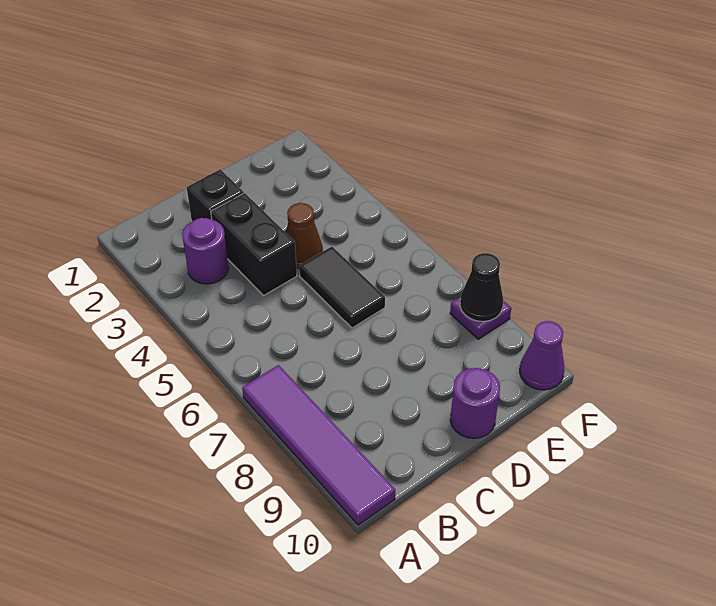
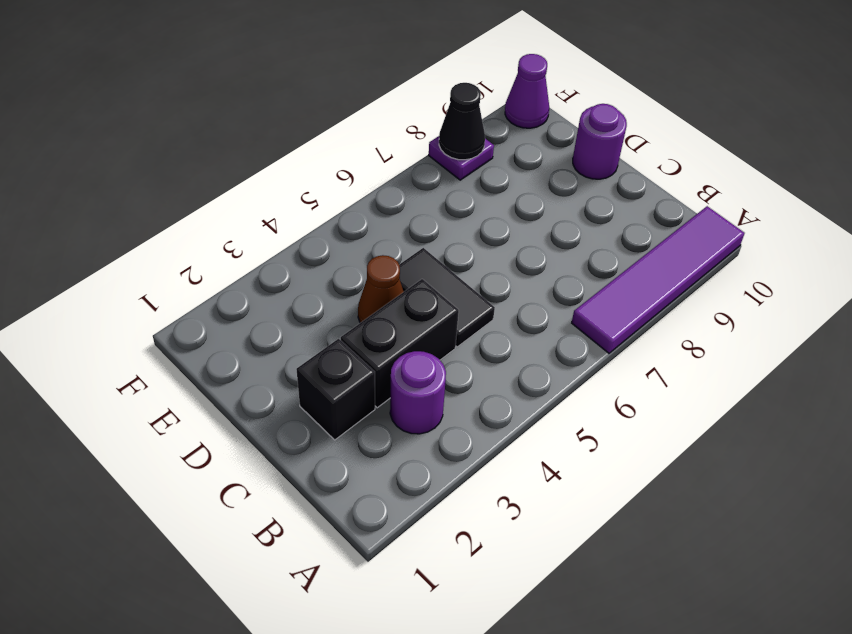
black tile D5:D6 level 1 -> black tile C5:D5 level 1

